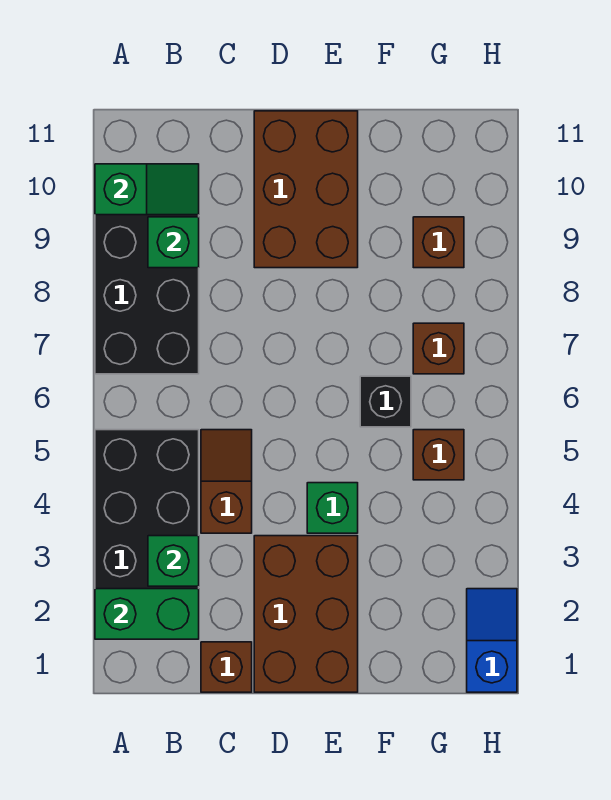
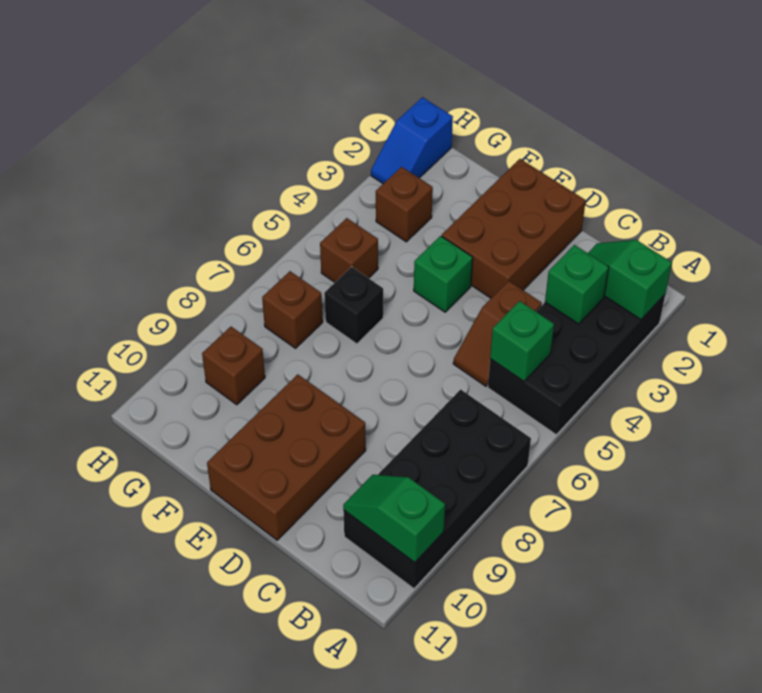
green brick A2:B2 level 2 -> green slope A2:B2 level 2 top A
green brick B9 level 2 -> green brick B5 level 2
brown brick C1 level 1 -> brown brick G3 level 1

